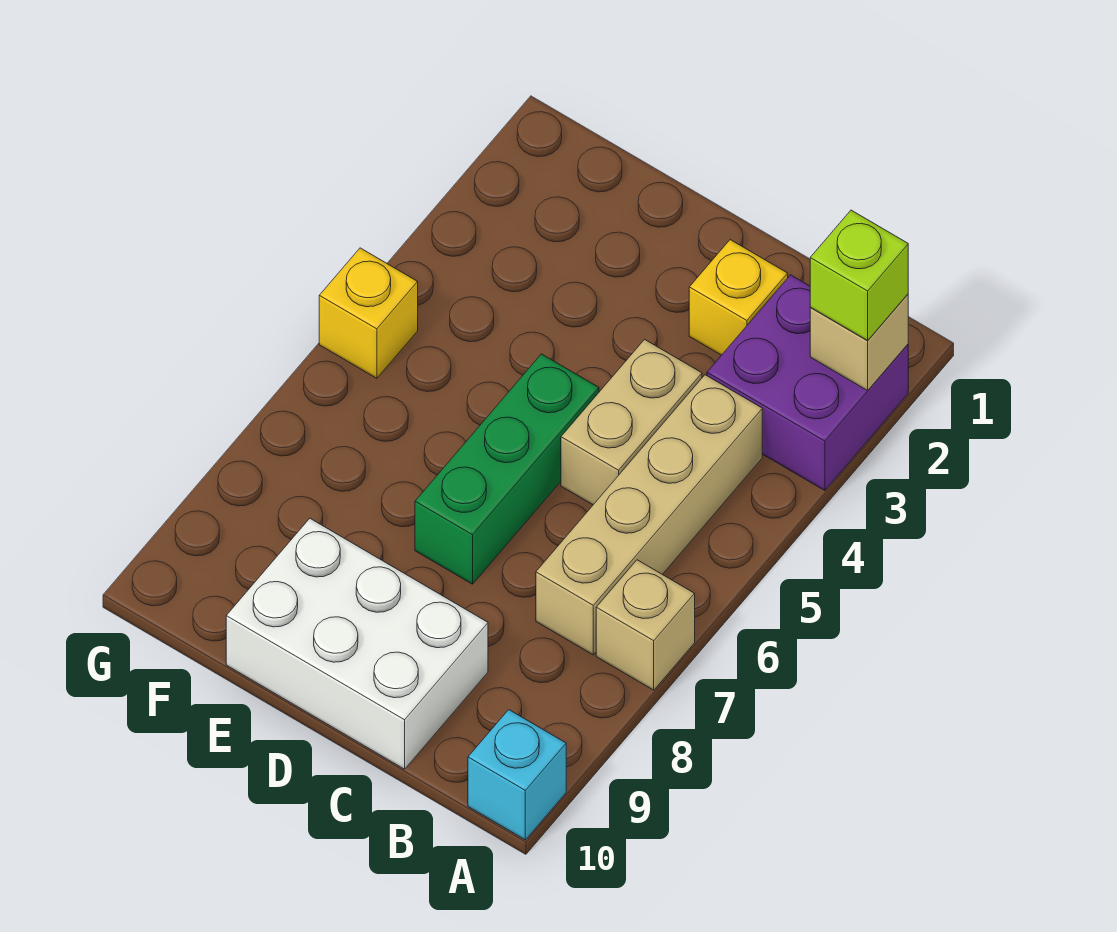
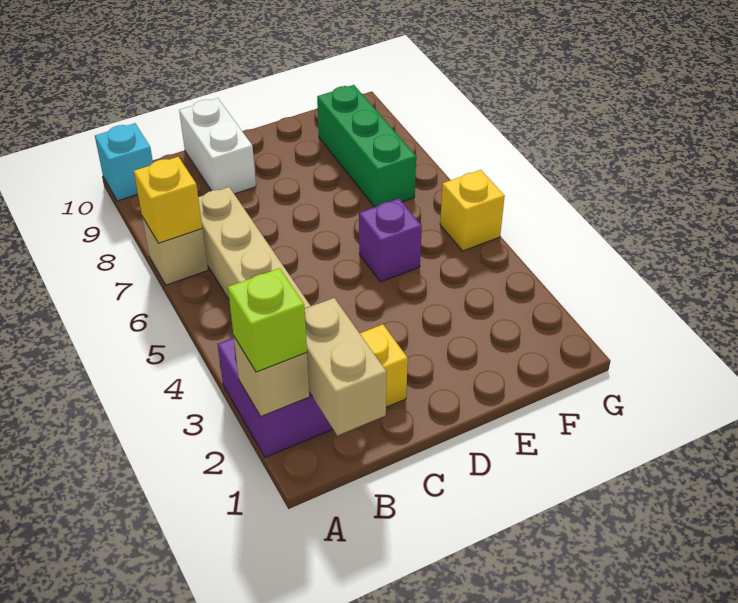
none -> yellow brick A7 level 2
tan brick C4:C5 level 1 -> tan brick B1:B2 level 2
white brick C9:E10 level 1 -> white brick C9:C10 level 1
green brick D5:D7 level 1 -> green brick F7:F9 level 1
none -> purple brick E5 level 1

